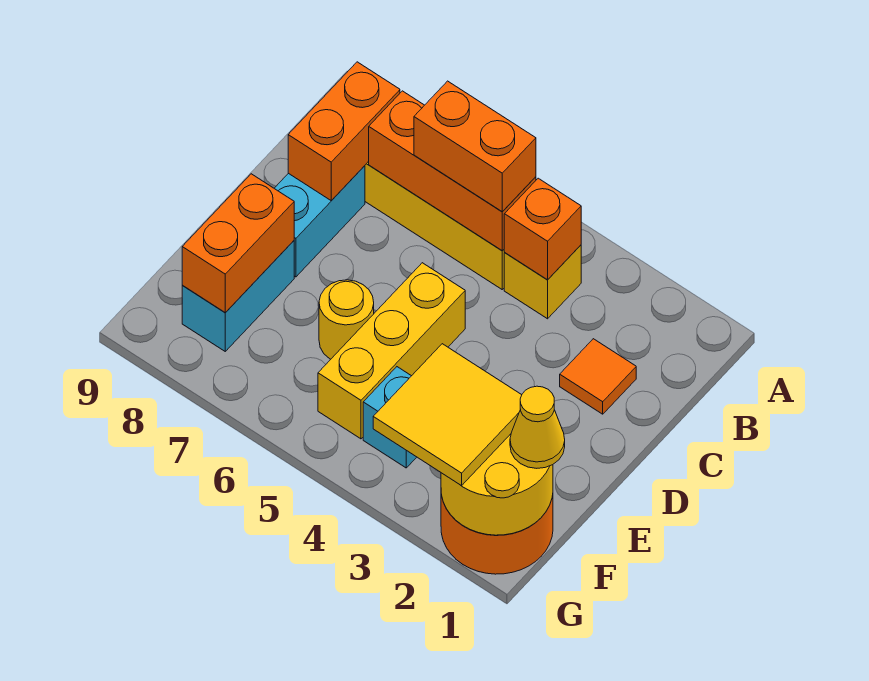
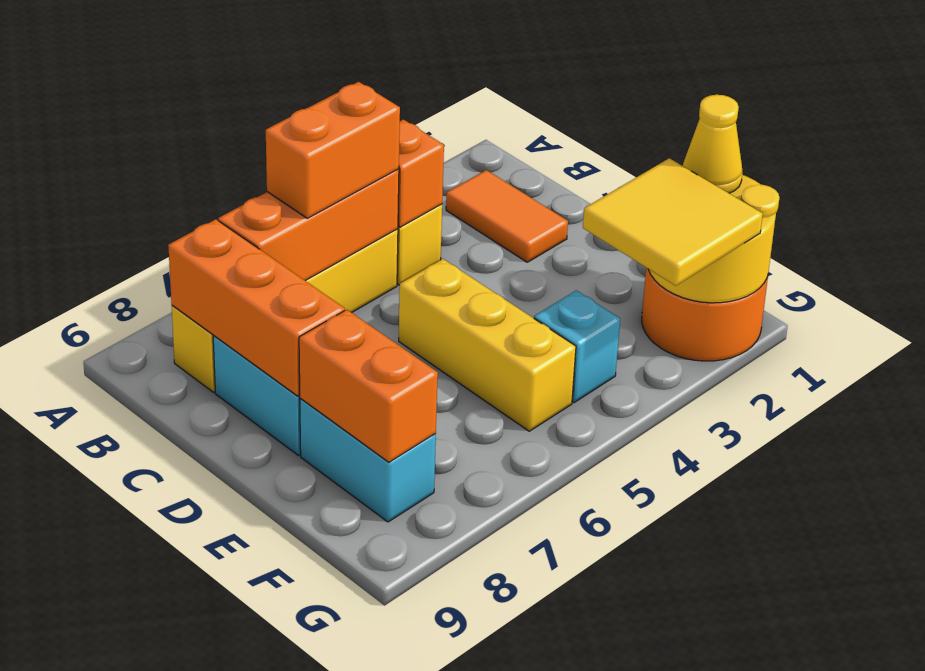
orange brick B8:C8 level 2 -> orange brick B8:D8 level 2
orange tile C2 level 1 -> orange tile B2:C2 level 1
yellow round brick E6 level 1 -> none

